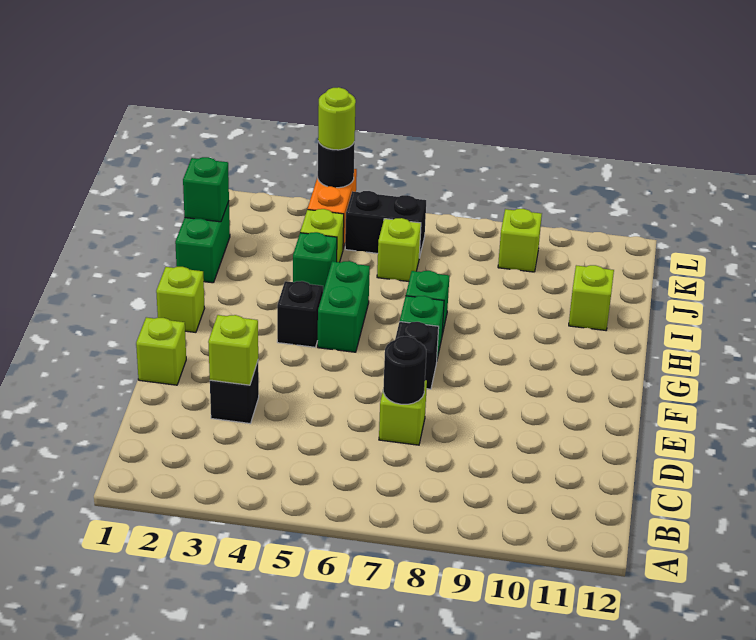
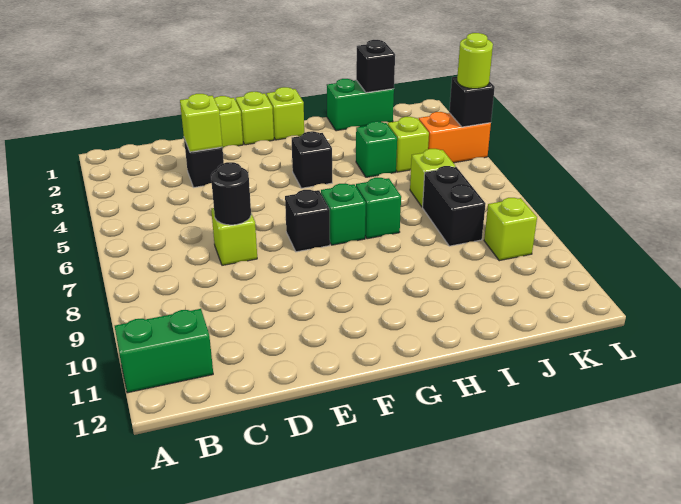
green brick G5:H5 level 1 -> green brick A11:B11 level 1
lime brick I11 level 1 -> lime brick F1 level 1
green brick J1 level 2 -> black brick J1 level 2
black brick K5:K6 level 1 -> black brick J7:J8 level 1
black round brick L4 level 2 -> black brick L4 level 2

